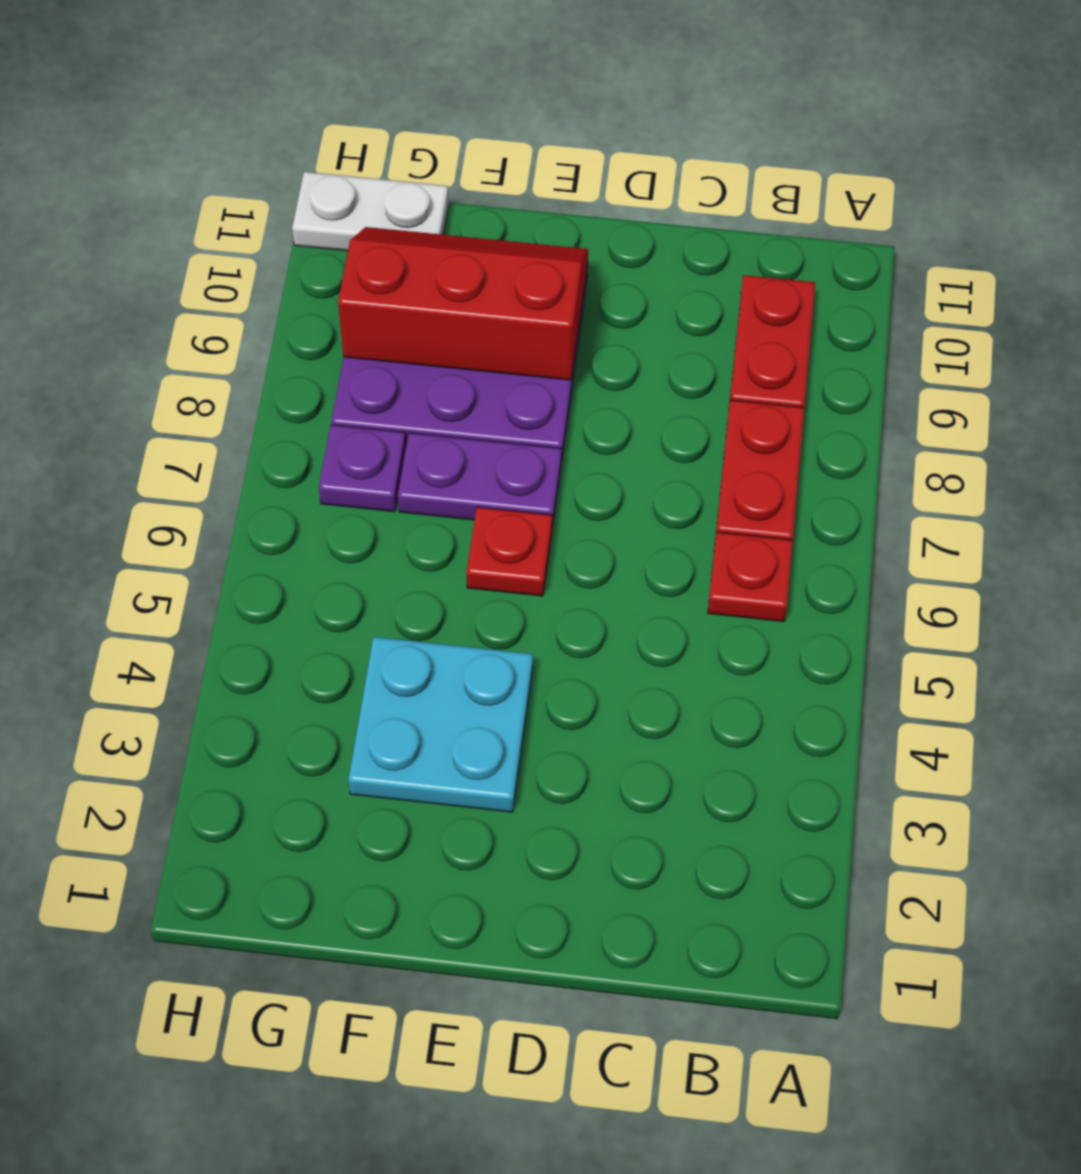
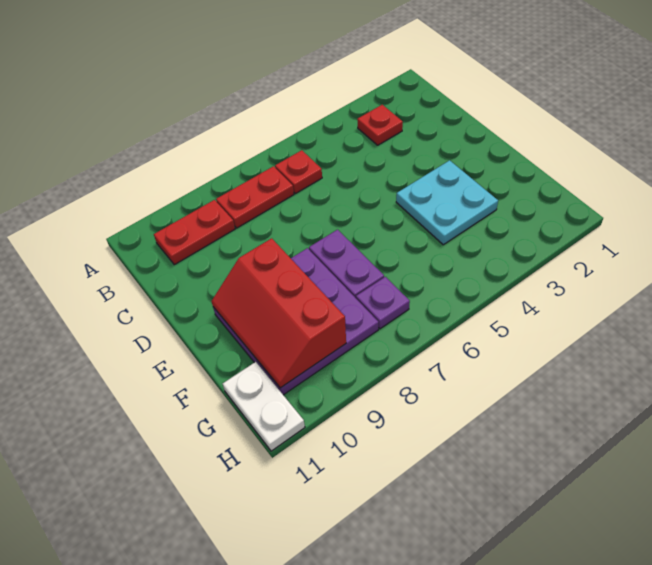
red plate E6 level 1 -> red plate B3 level 1

